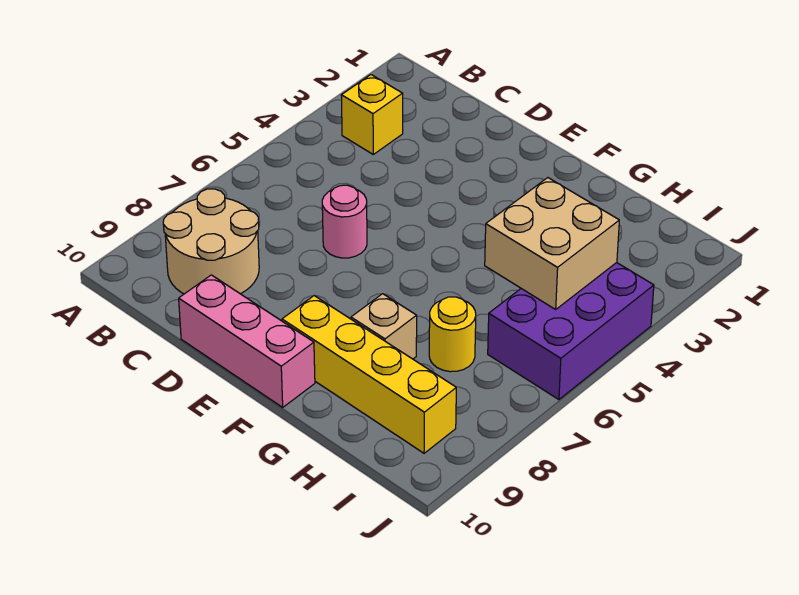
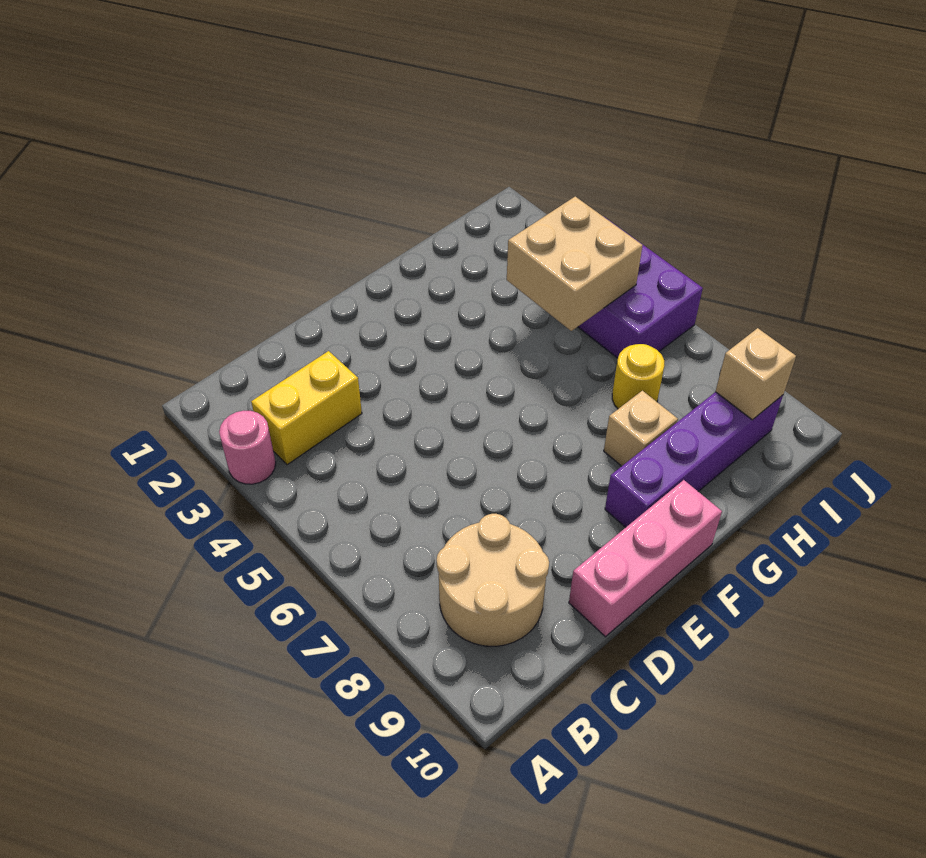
yellow brick B3 level 1 -> yellow brick B3:C3 level 1
pink round brick D6 level 1 -> pink round brick A3 level 1
yellow brick F9:I9 level 1 -> purple brick F9:I9 level 1
none -> tan brick I9 level 2

